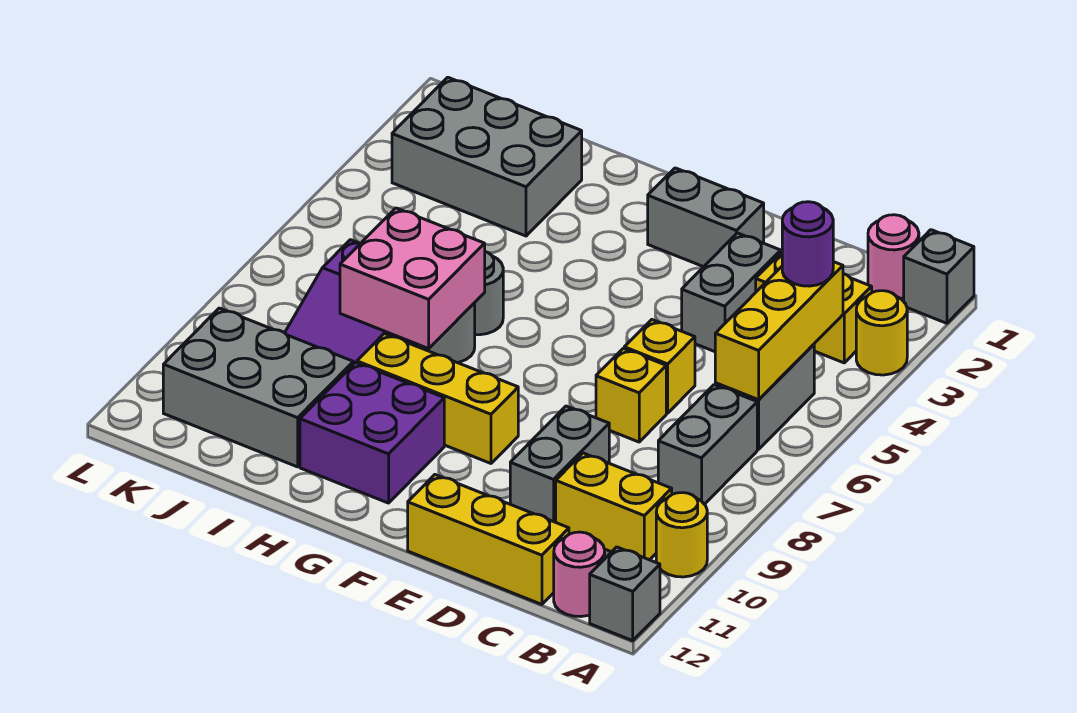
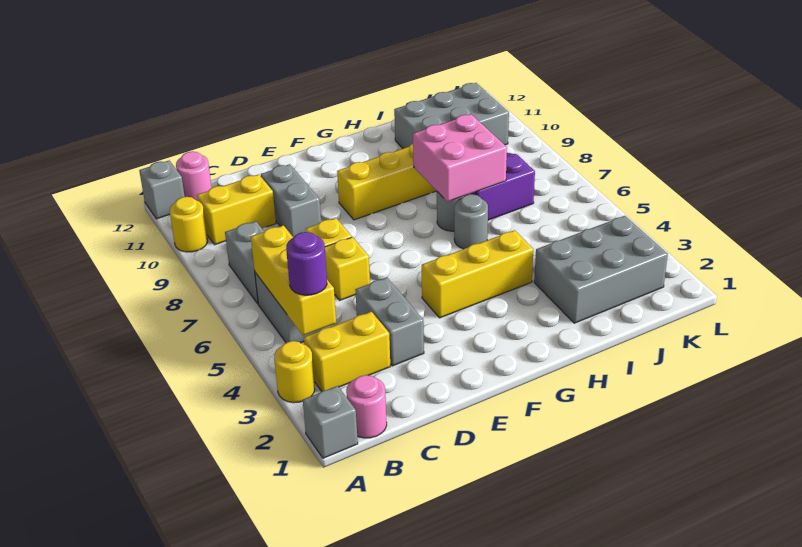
yellow brick C12:E12 level 1 -> yellow brick F4:H4 level 1
grey brick E2:F2 level 1 -> none
purple brick G10:H11 level 1 -> none

